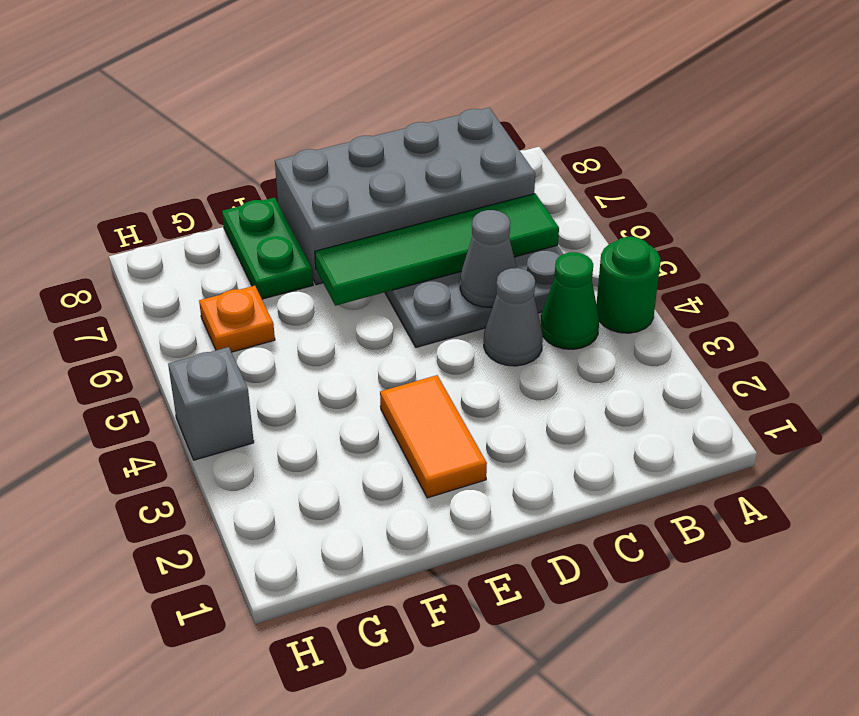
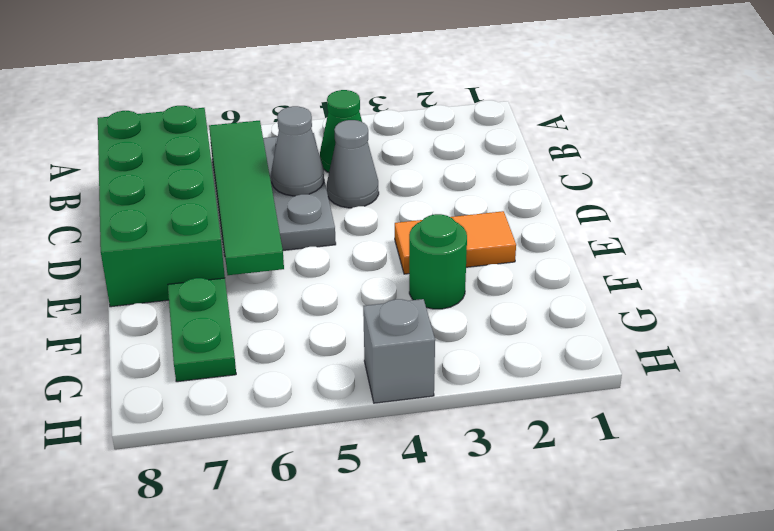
green round brick A4 level 1 -> green round brick F3 level 1
grey brick B7:E8 level 1 -> green brick B7:E8 level 1
green plate F7:F8 level 1 -> green plate F7:G7 level 1
orange plate G6 level 1 -> none

